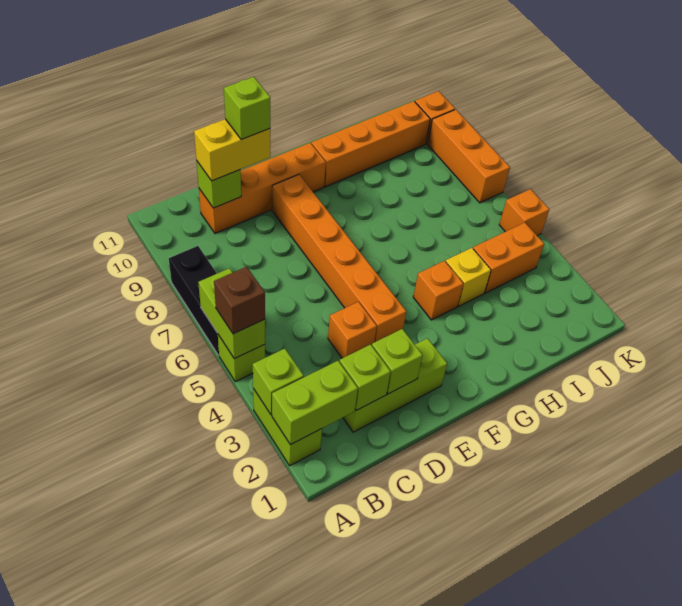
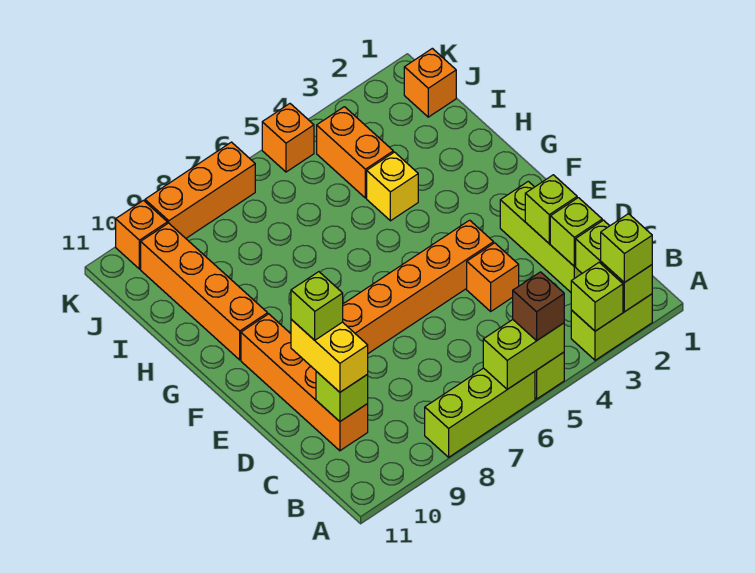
none -> lime brick A2 level 3
black brick A6:A8 level 1 -> lime brick A6:A8 level 1
orange brick G4 level 1 -> orange brick J1 level 1

